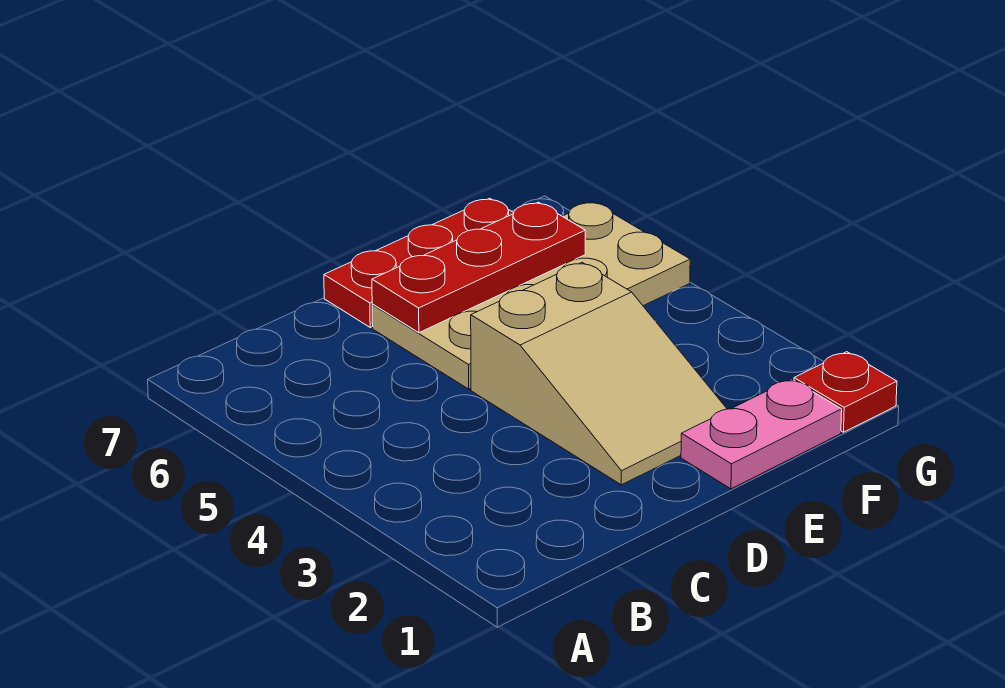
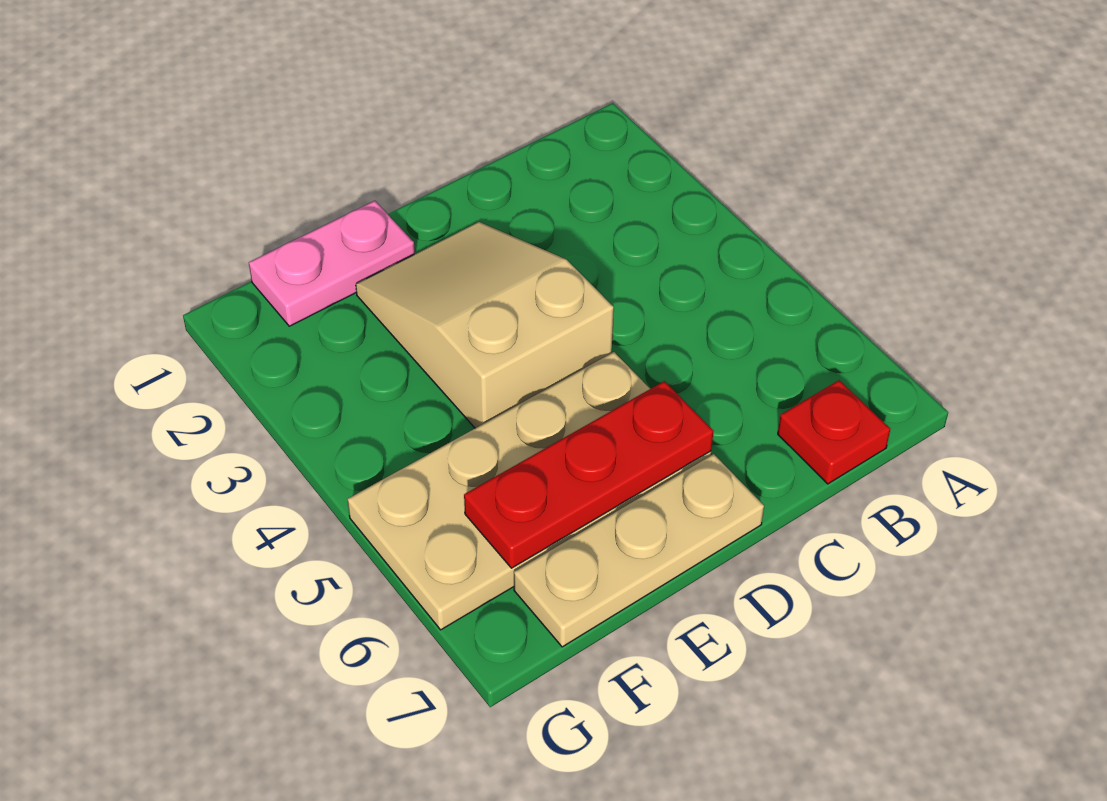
red plate D7:F7 level 1 -> tan plate D7:F7 level 1
red plate G1 level 1 -> red plate B7 level 1

